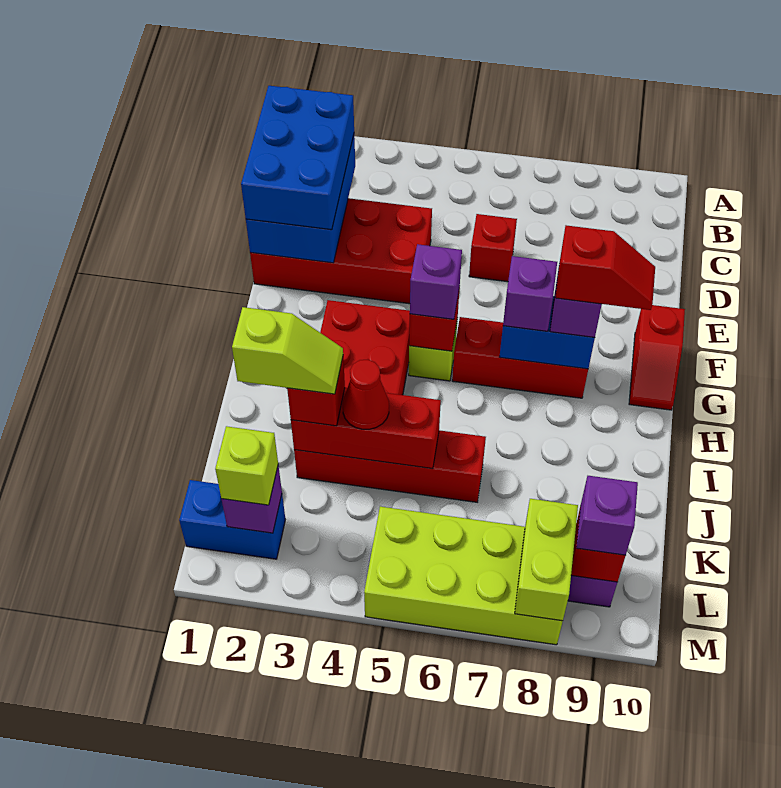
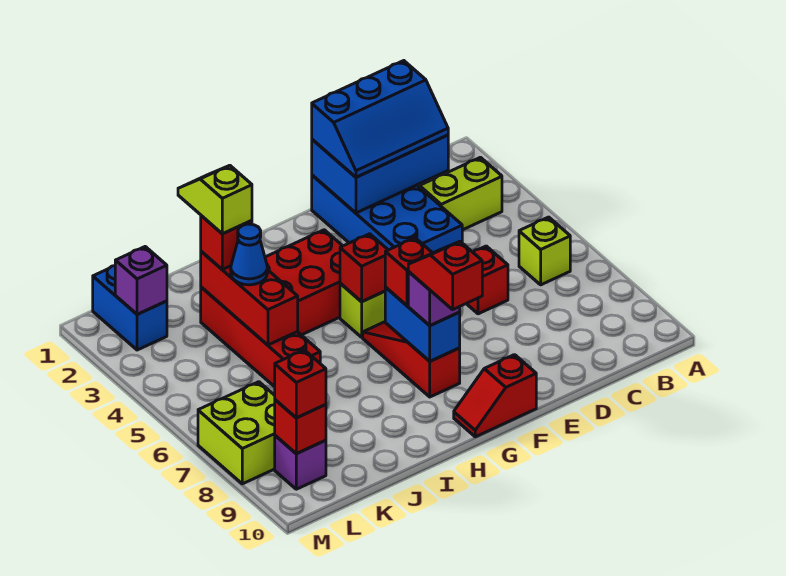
blue brick C1:E2 level 3 -> blue slope C1:E2 level 3 top 1
red brick D1:E4 level 1 -> blue brick D1:E4 level 1
purple brick G5 level 3 -> none
red brick G6:G8 level 1 -> red slope G6:G8 level 1 top 8
purple brick G7 level 3 -> red brick G7 level 3
red slope G8:G9 level 4 top 8 -> red slope G8:G9 level 4 top 9
lime slope J2:J3 level 4 top 2 -> lime slope J2:J3 level 4 top 3
red cone J4 level 3 -> blue cone J4 level 3
lime brick L2 level 3 -> lime brick B6 level 1
lime brick L5:M8 level 1 -> lime brick L7:M8 level 1
lime brick L8:M8 level 2 -> lime brick B3:C3 level 1
purple brick L9 level 3 -> red brick L9 level 3

